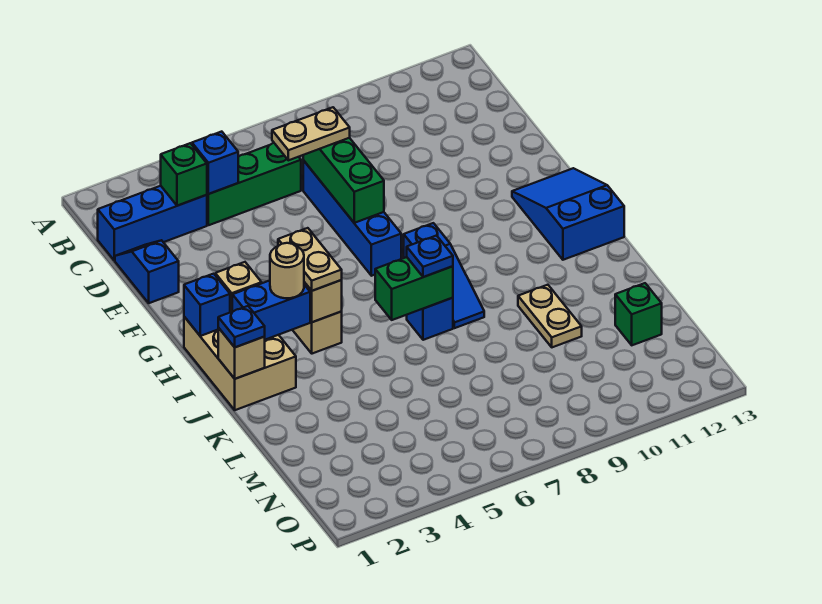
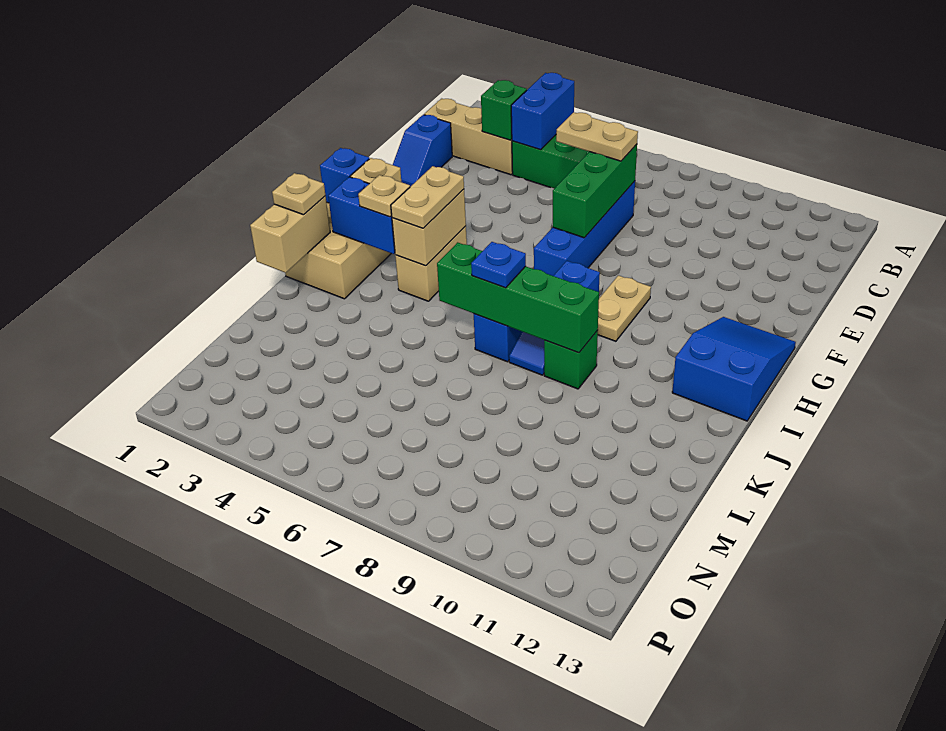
blue brick C1:C3 level 1 -> tan brick C1:C3 level 1
blue brick C4 level 2 -> blue brick B4:C4 level 2
blue slope D1:E1 level 1 top E -> blue slope D1:E1 level 1 top D
tan round brick I3 level 3 -> tan plate I3 level 3
tan brick J1 level 2 -> tan brick J1:K1 level 2
blue plate J1 level 3 -> tan plate J1 level 3
green brick J6:J7 level 2 -> green brick J6:J9 level 2
tan plate K10:L10 level 1 -> tan plate G9:H9 level 1
green brick M12 level 1 -> green brick J9 level 1

